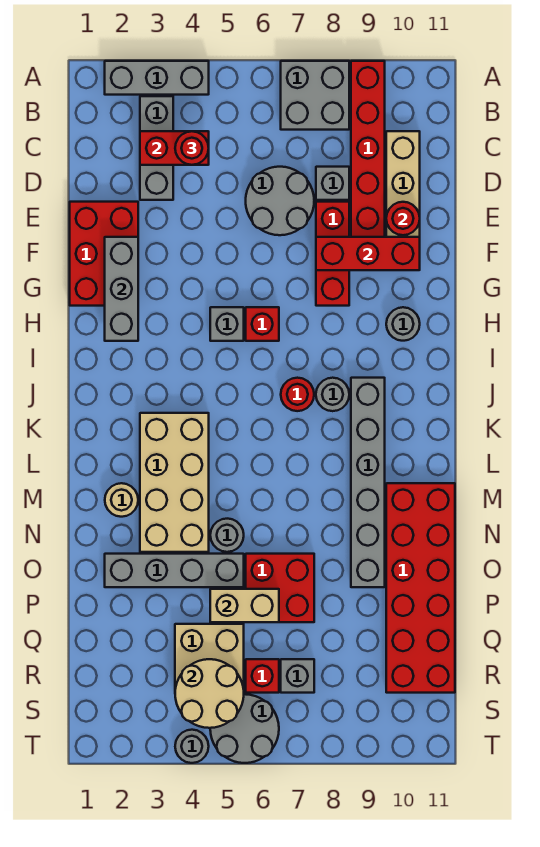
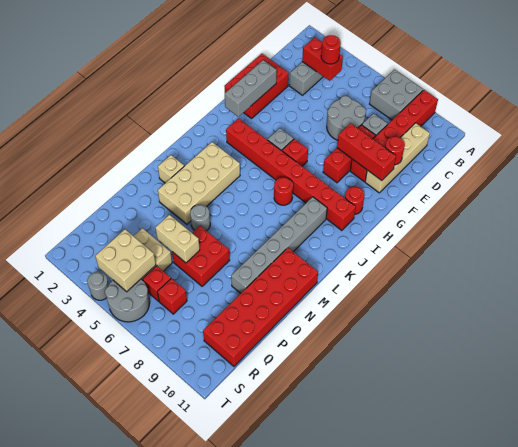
grey brick A2:A4 level 1 -> none
grey round brick H10 level 1 -> red round brick H10 level 1
none -> red brick I3:I10 level 1
grey round brick J8 level 1 -> none
tan round brick M2 level 1 -> tan brick M2 level 1
grey brick O2:O5 level 1 -> none
tan round brick R4:S5 level 2 -> tan brick R4:S5 level 2
grey brick R7 level 1 -> red brick R7 level 1

